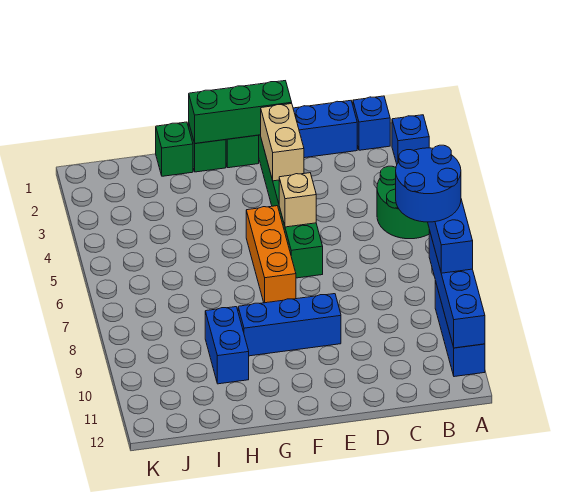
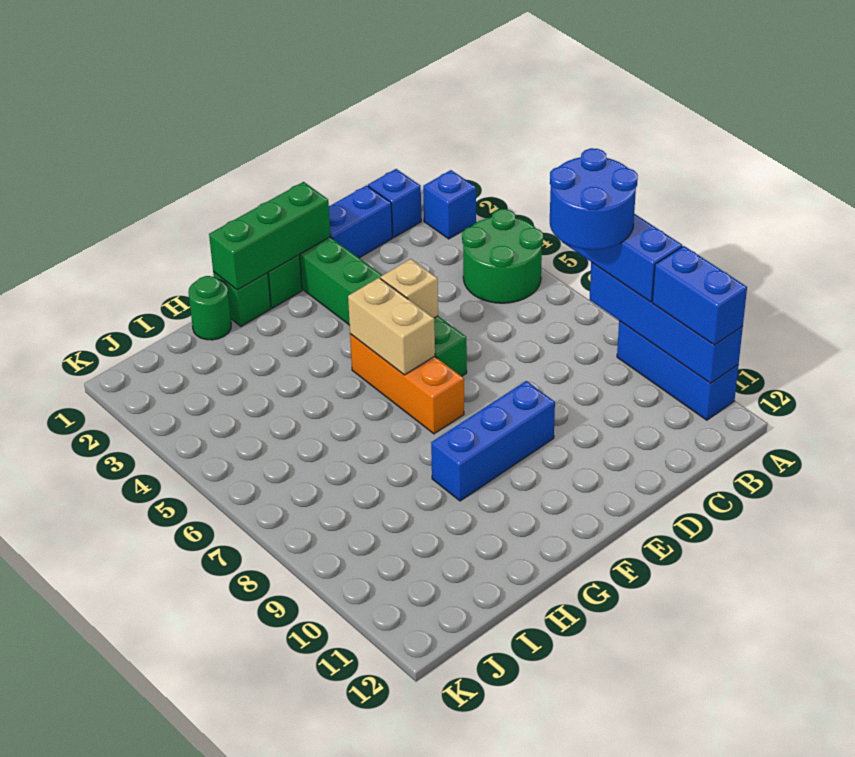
tan brick E2:E3 level 2 -> tan brick F5:F6 level 2
green brick H1 level 1 -> green round brick H1 level 1
blue brick H9:H10 level 1 -> blue brick A10:A11 level 3

